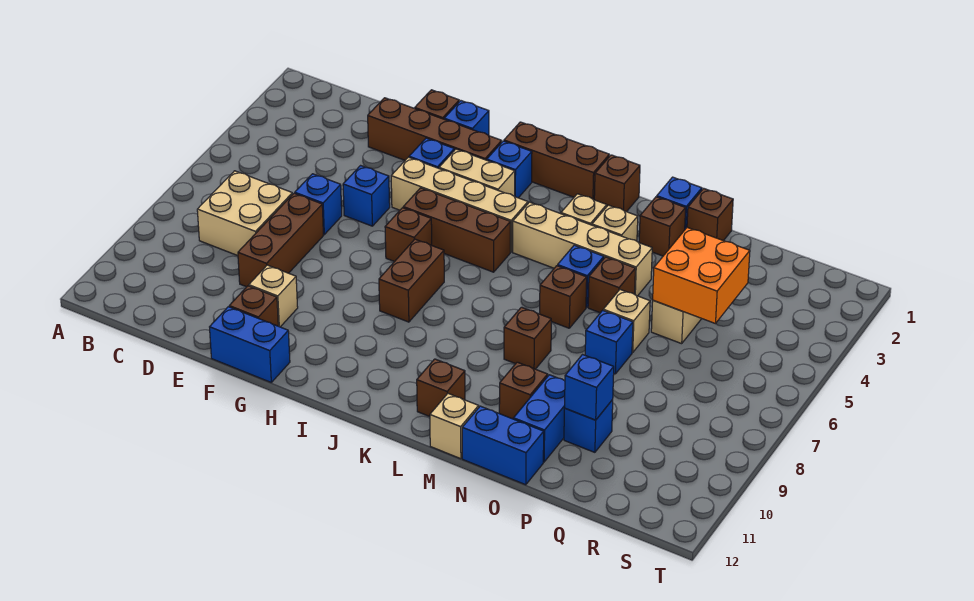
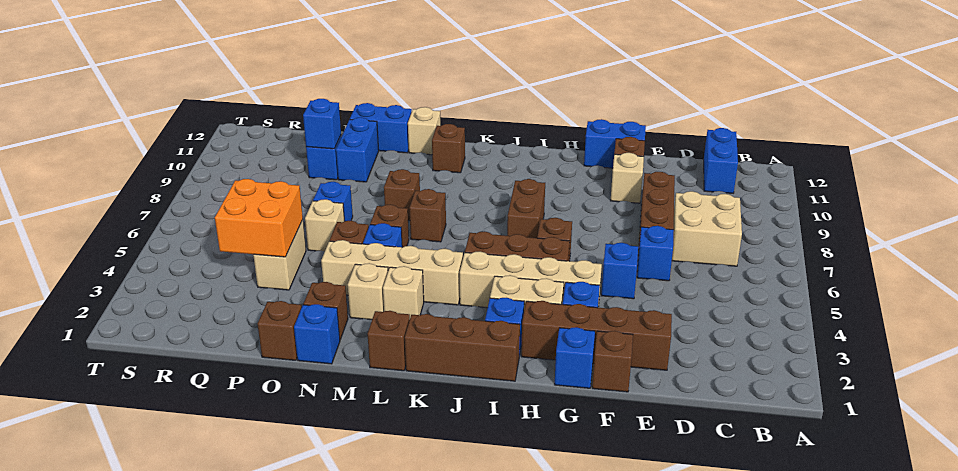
none -> blue brick C11:C12 level 1
brown brick N10 level 1 -> brown brick L7 level 1

